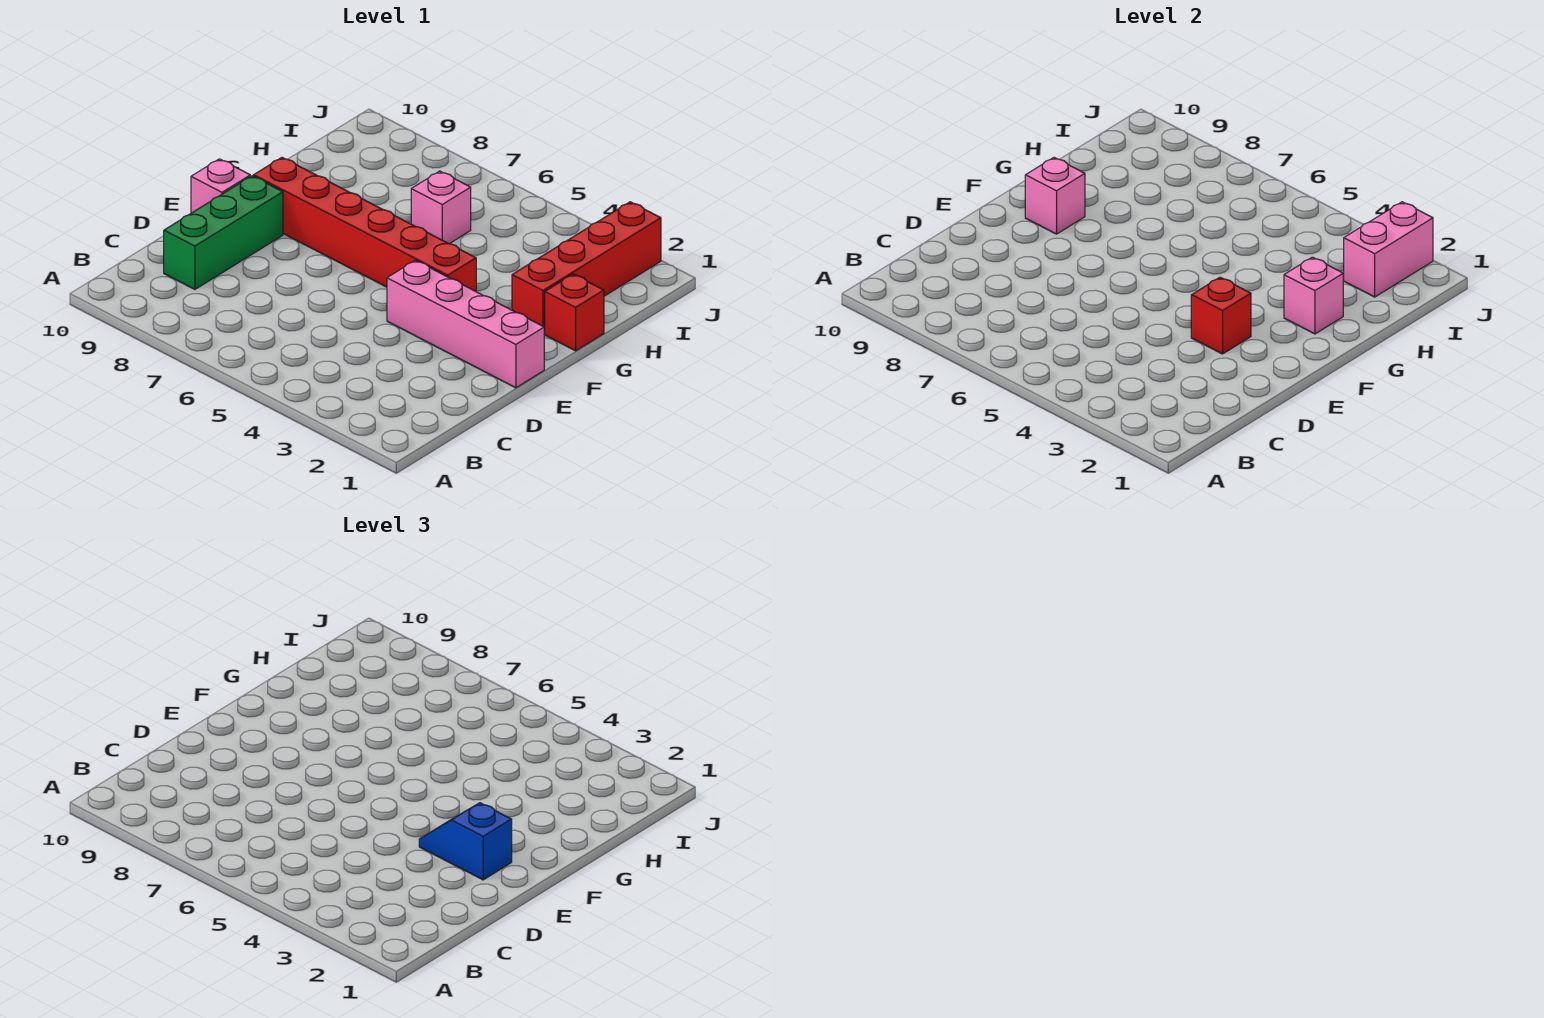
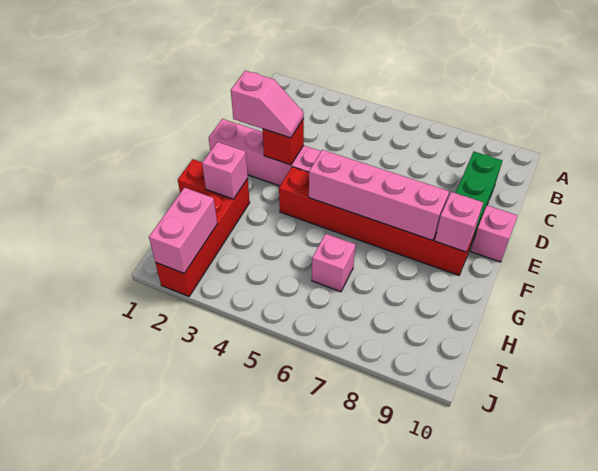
blue slope E2:E3 level 3 top 2 -> pink slope E2:E3 level 3 top 2
none -> pink brick F5:F8 level 2

